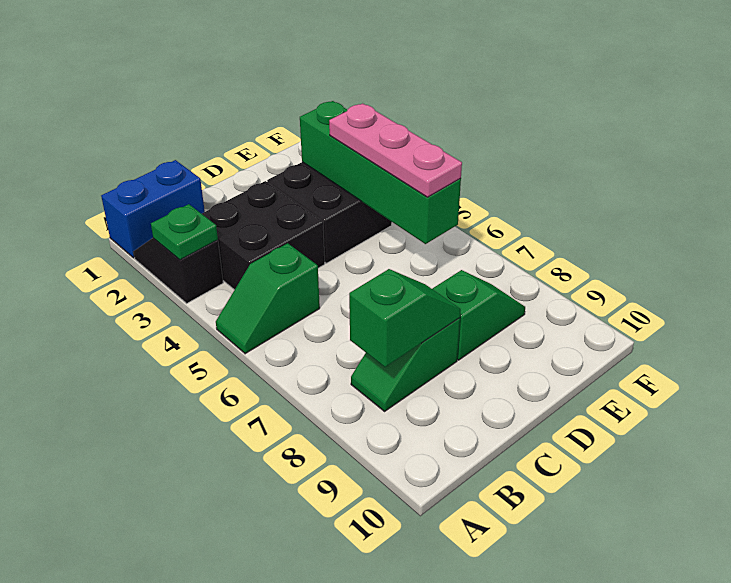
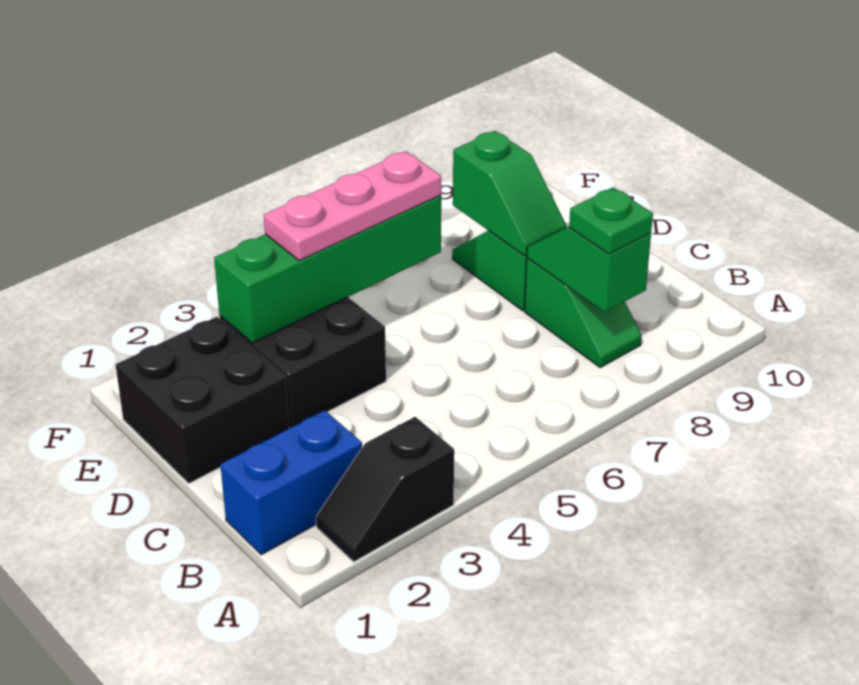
blue brick A1:B1 level 1 -> blue brick B1:B2 level 1
green plate A3 level 2 -> green plate B8 level 3
green slope A5:B5 level 1 top B -> green slope D8:E8 level 2 top E
black brick B3:C4 level 1 -> black brick D1:E2 level 1

